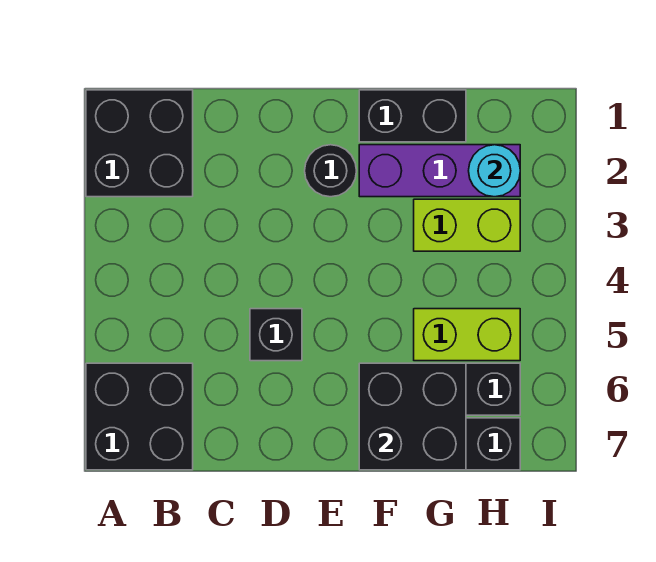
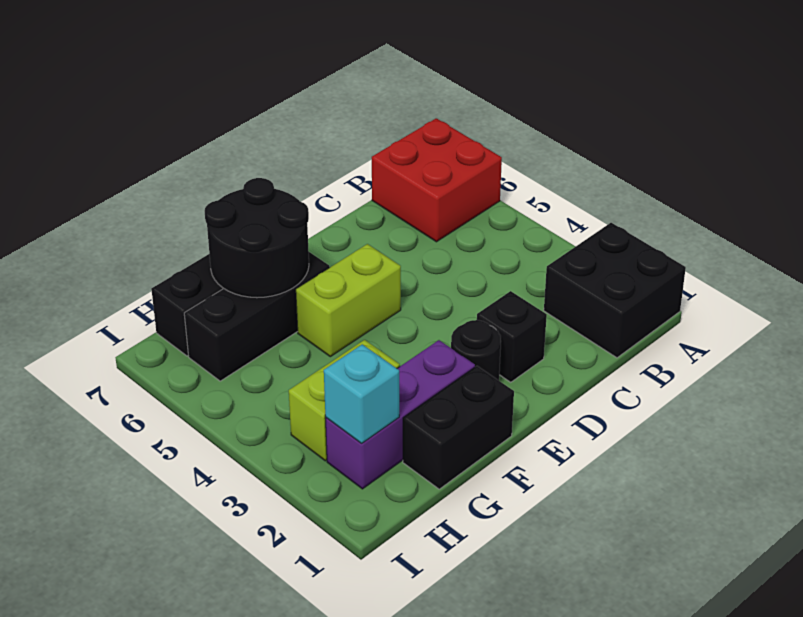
black brick A6:B7 level 1 -> red brick A6:B7 level 1
black brick D5 level 1 -> black brick D2 level 1
black brick F6:G7 level 2 -> black round brick F6:G7 level 2
lime brick G5:H5 level 1 -> lime brick E5:F5 level 1
cyan round brick H2 level 2 -> cyan brick H2 level 2

